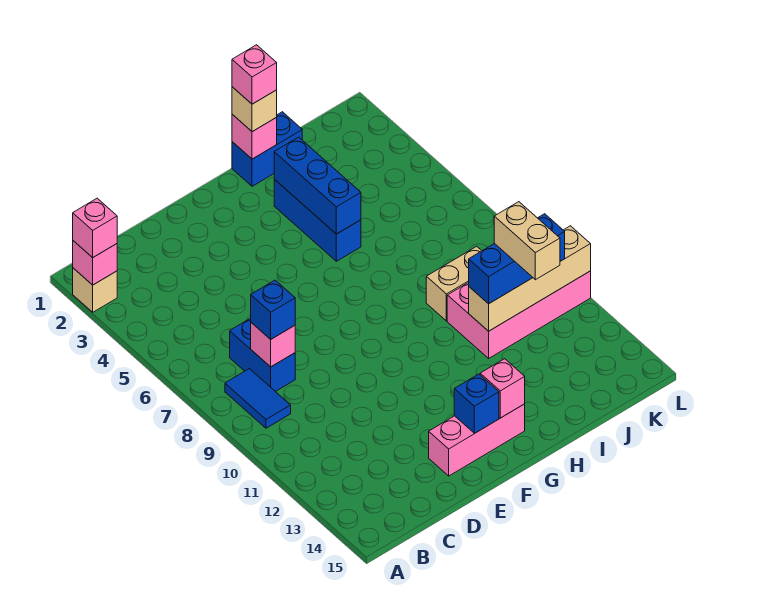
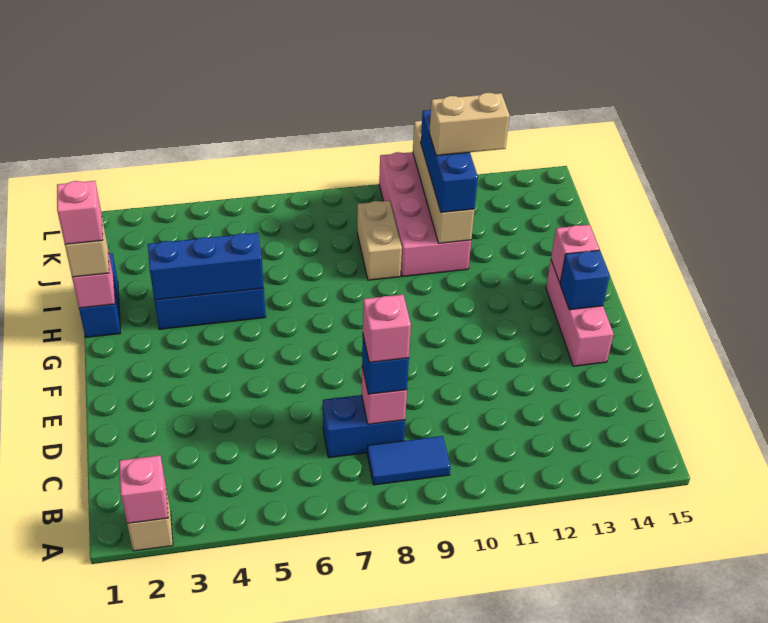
pink brick A2 level 3 -> pink brick C8 level 4

